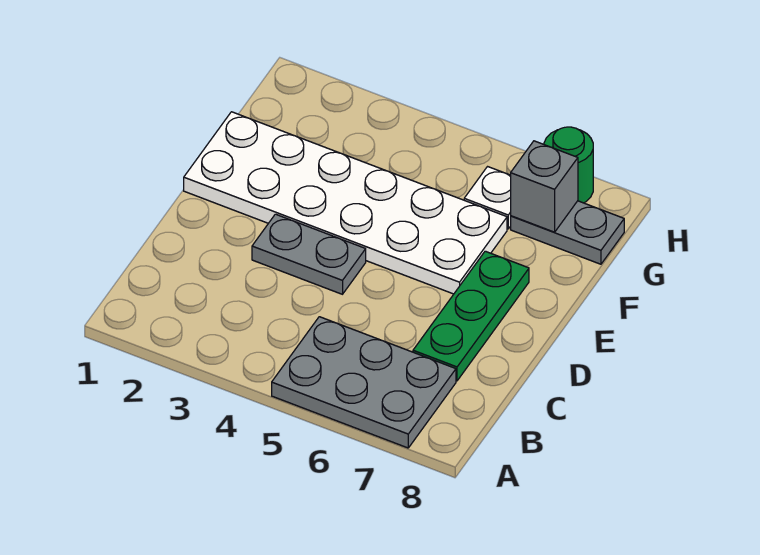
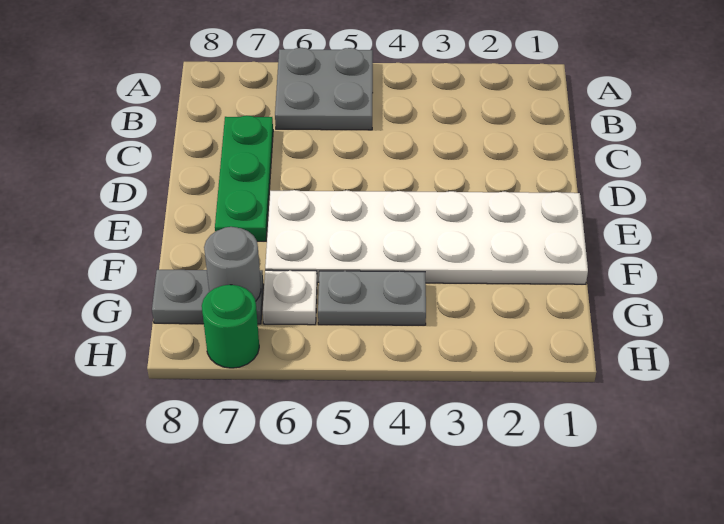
grey plate A5:B7 level 1 -> grey plate A5:B6 level 1
grey plate D3:D4 level 1 -> grey plate G4:G5 level 1
grey brick G7 level 2 -> grey round brick G7 level 2

